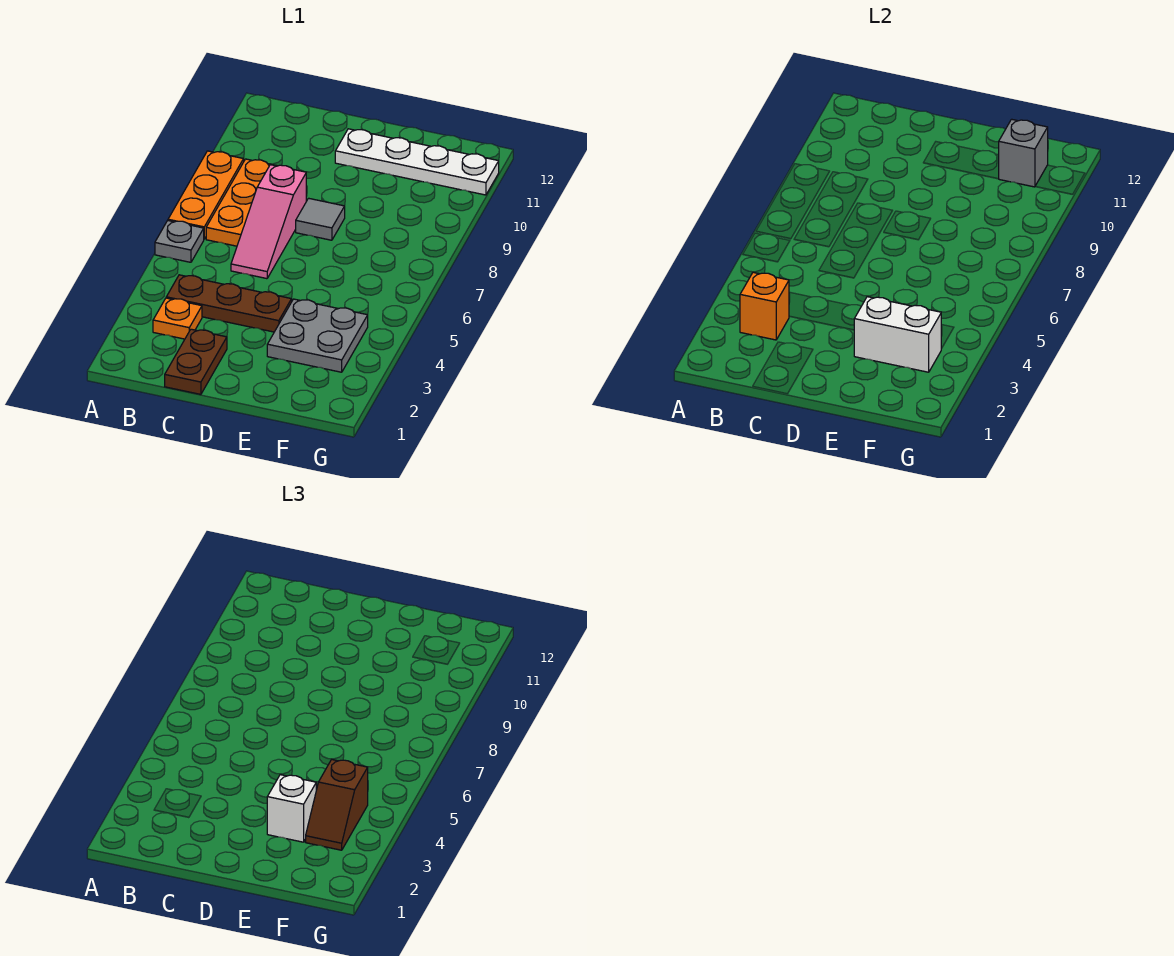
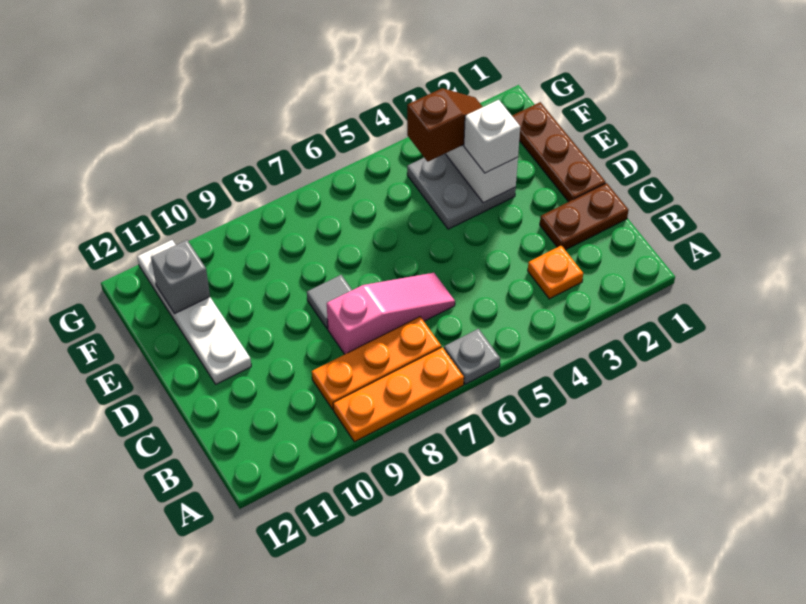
orange brick B3 level 2 -> none
brown plate B4:D4 level 1 -> brown plate D1:F1 level 1

